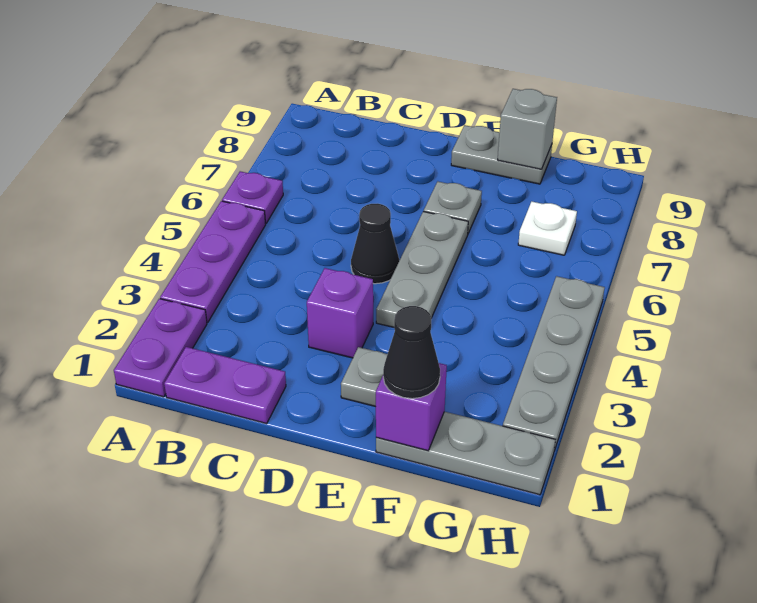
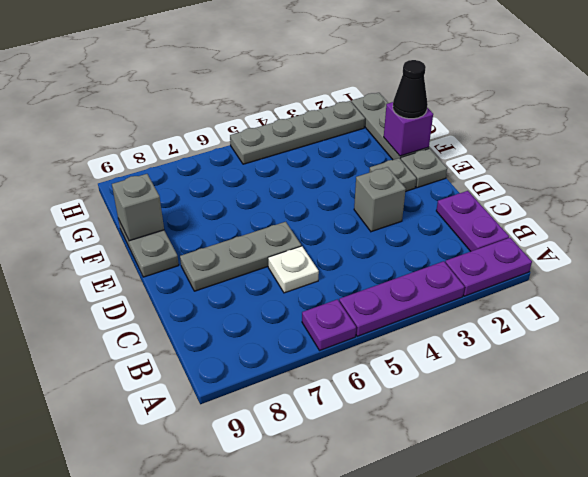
purple brick D3 level 1 -> grey brick D3 level 1
black cone D5 level 1 -> none
grey plate E4:E6 level 1 -> grey plate D6:D8 level 1
grey plate E7 level 1 -> grey plate E1 level 1
white plate G7 level 1 -> white plate C6 level 1

